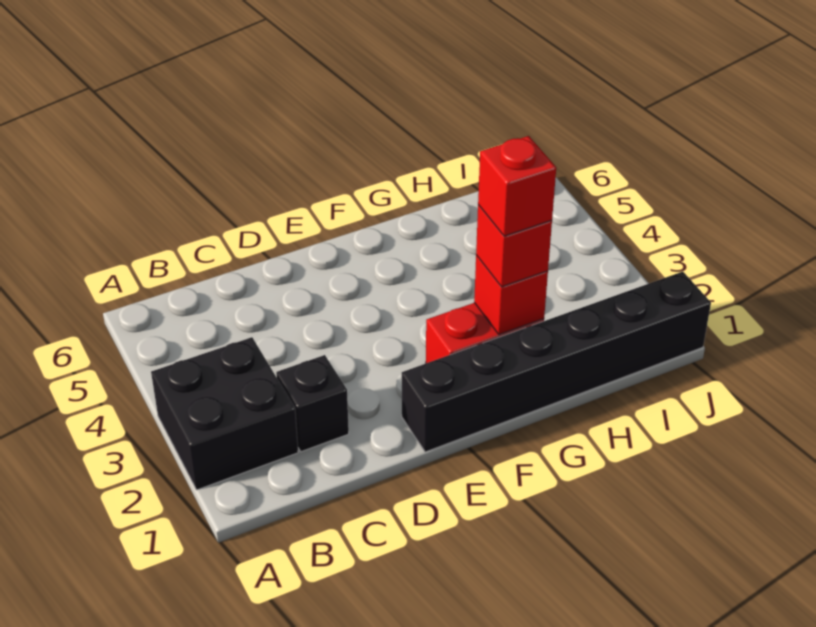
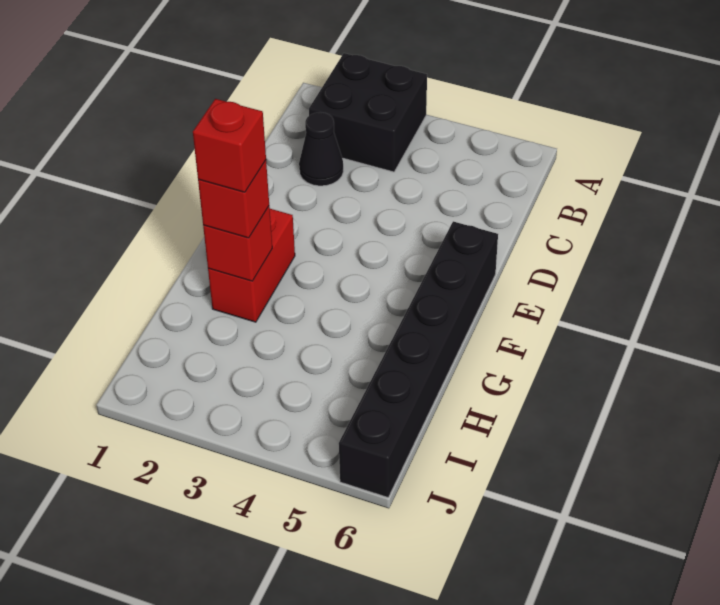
black brick C2 level 1 -> black cone C2 level 1
black brick E1:J1 level 1 -> black brick E6:J6 level 1

